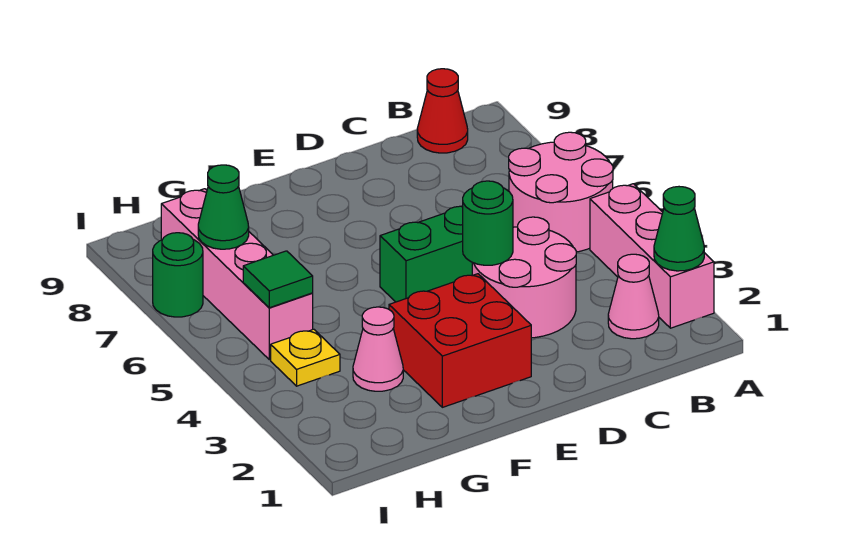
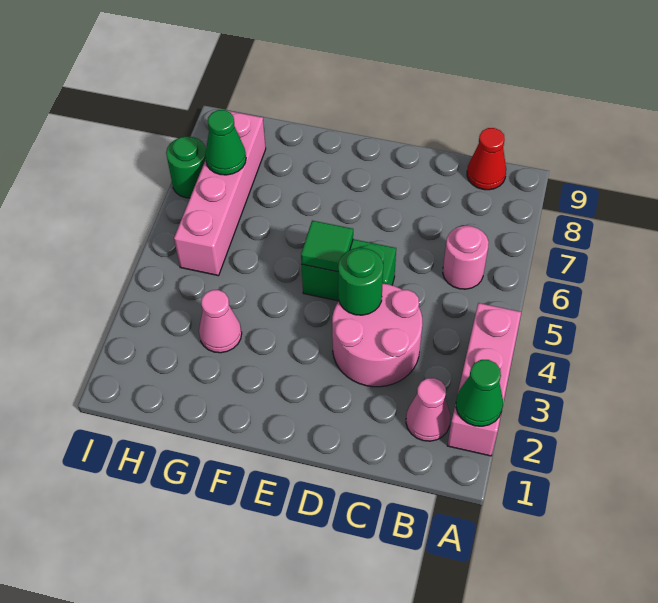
pink round brick A5:B6 level 1 -> pink round brick B6 level 1
red brick E2:F3 level 1 -> none
yellow plate H4 level 1 -> none
green tile H5 level 2 -> green tile E5 level 2

